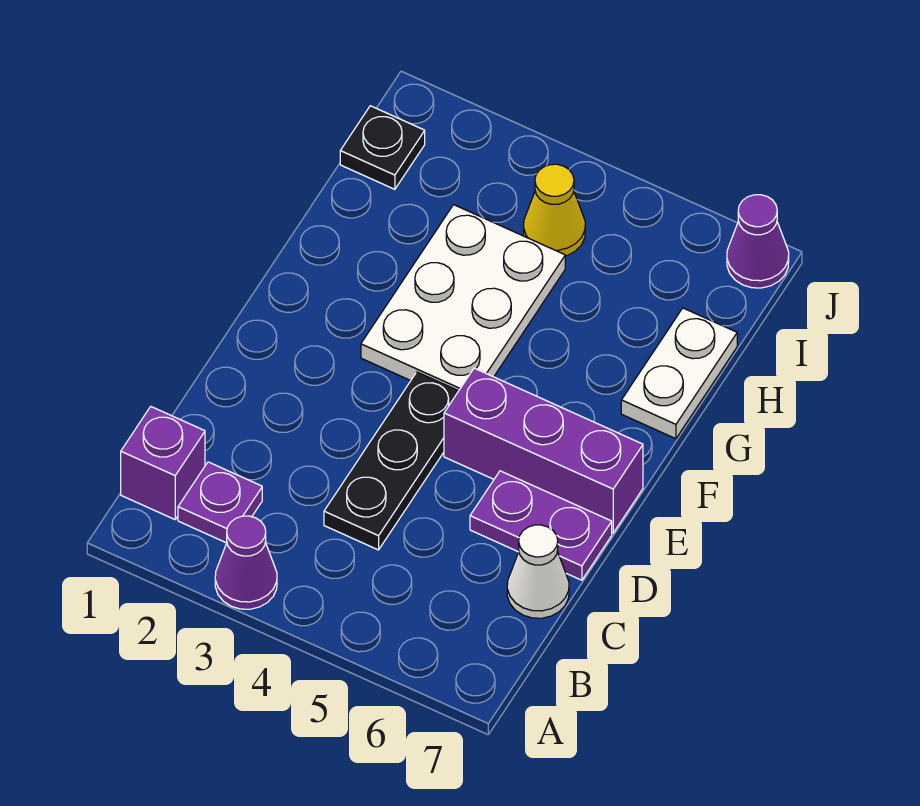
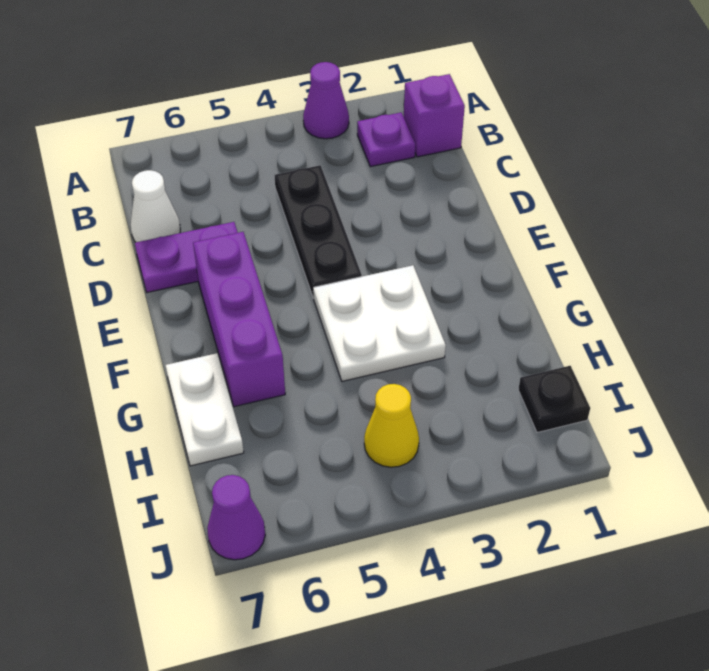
purple brick E5:E7 level 1 -> purple brick E6:G6 level 1
white plate F3:H4 level 1 -> white plate F3:G4 level 1

